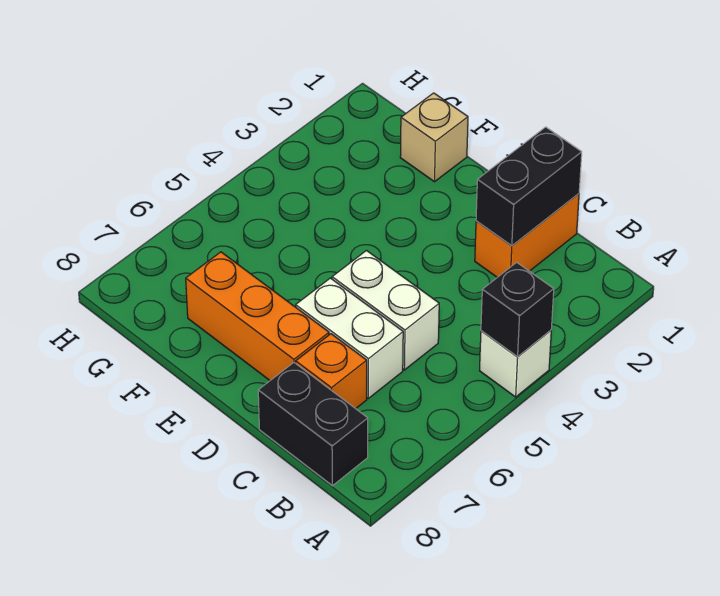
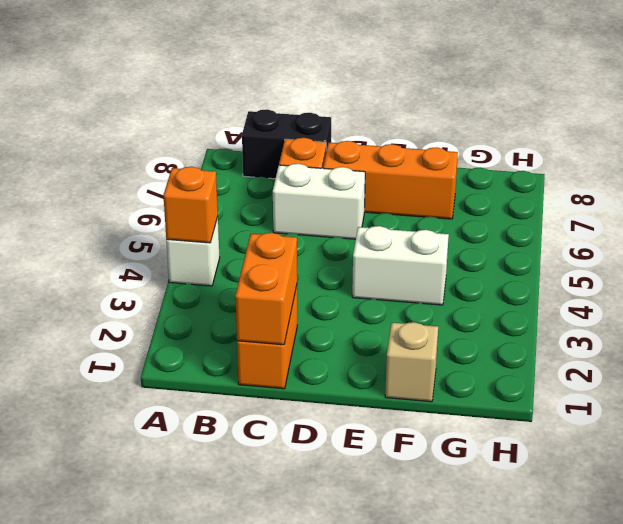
black brick A4 level 2 -> orange brick A4 level 2
black brick C1:C2 level 2 -> orange brick C1:C2 level 2
white brick C5:D5 level 1 -> white brick E4:F4 level 1

